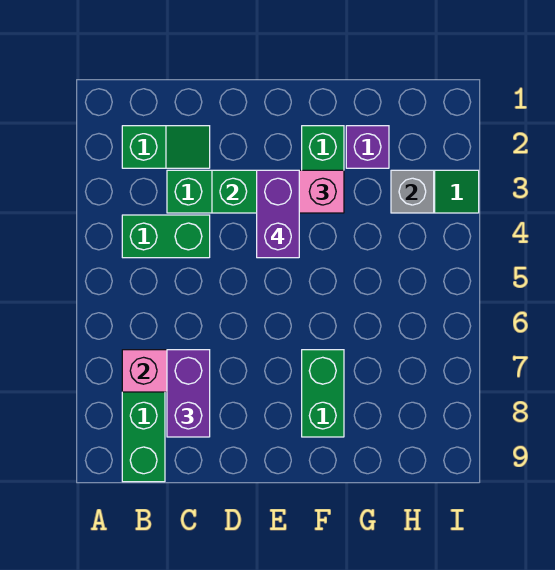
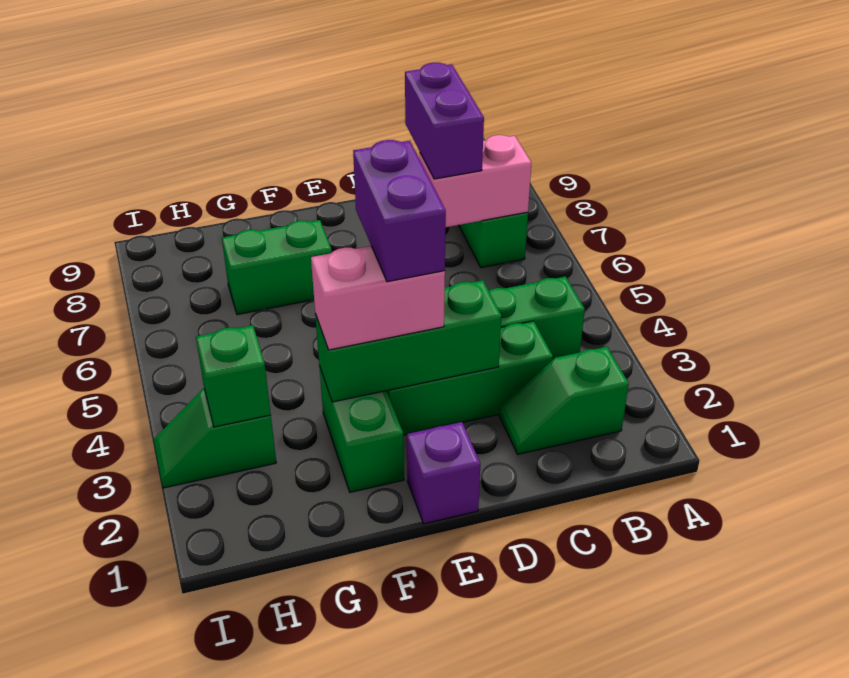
green brick F7:F8 level 1 -> green brick F7:G7 level 1
purple brick G2 level 1 -> purple brick E1 level 1
grey brick H3 level 2 -> green brick H3 level 2

